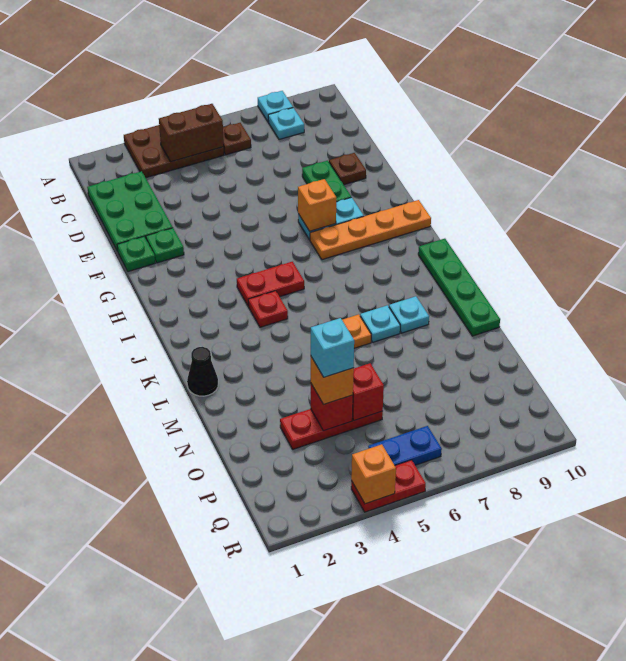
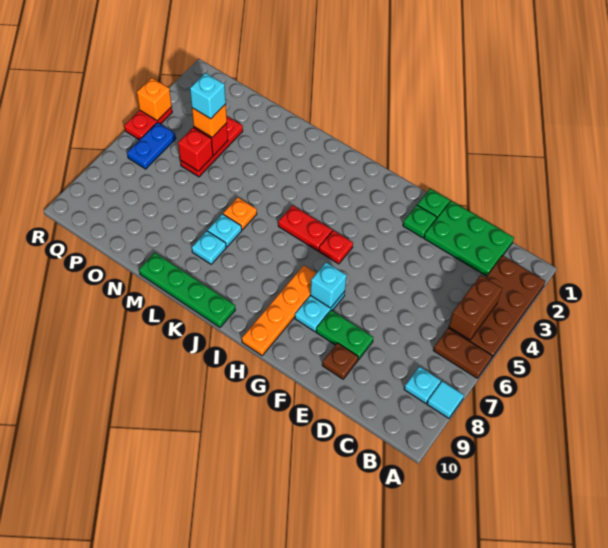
brown plate A3:B5 level 1 -> brown plate A2:B5 level 1
cyan plate A8 level 1 -> cyan tile A8 level 1
brown plate B6 level 1 -> brown plate A6:B6 level 1
orange brick G7 level 2 -> cyan brick G7 level 2
red plate I4:I5 level 1 -> red plate I5:J5 level 1
red plate J4 level 1 -> red plate H5 level 1
black cone L1 level 1 -> none

